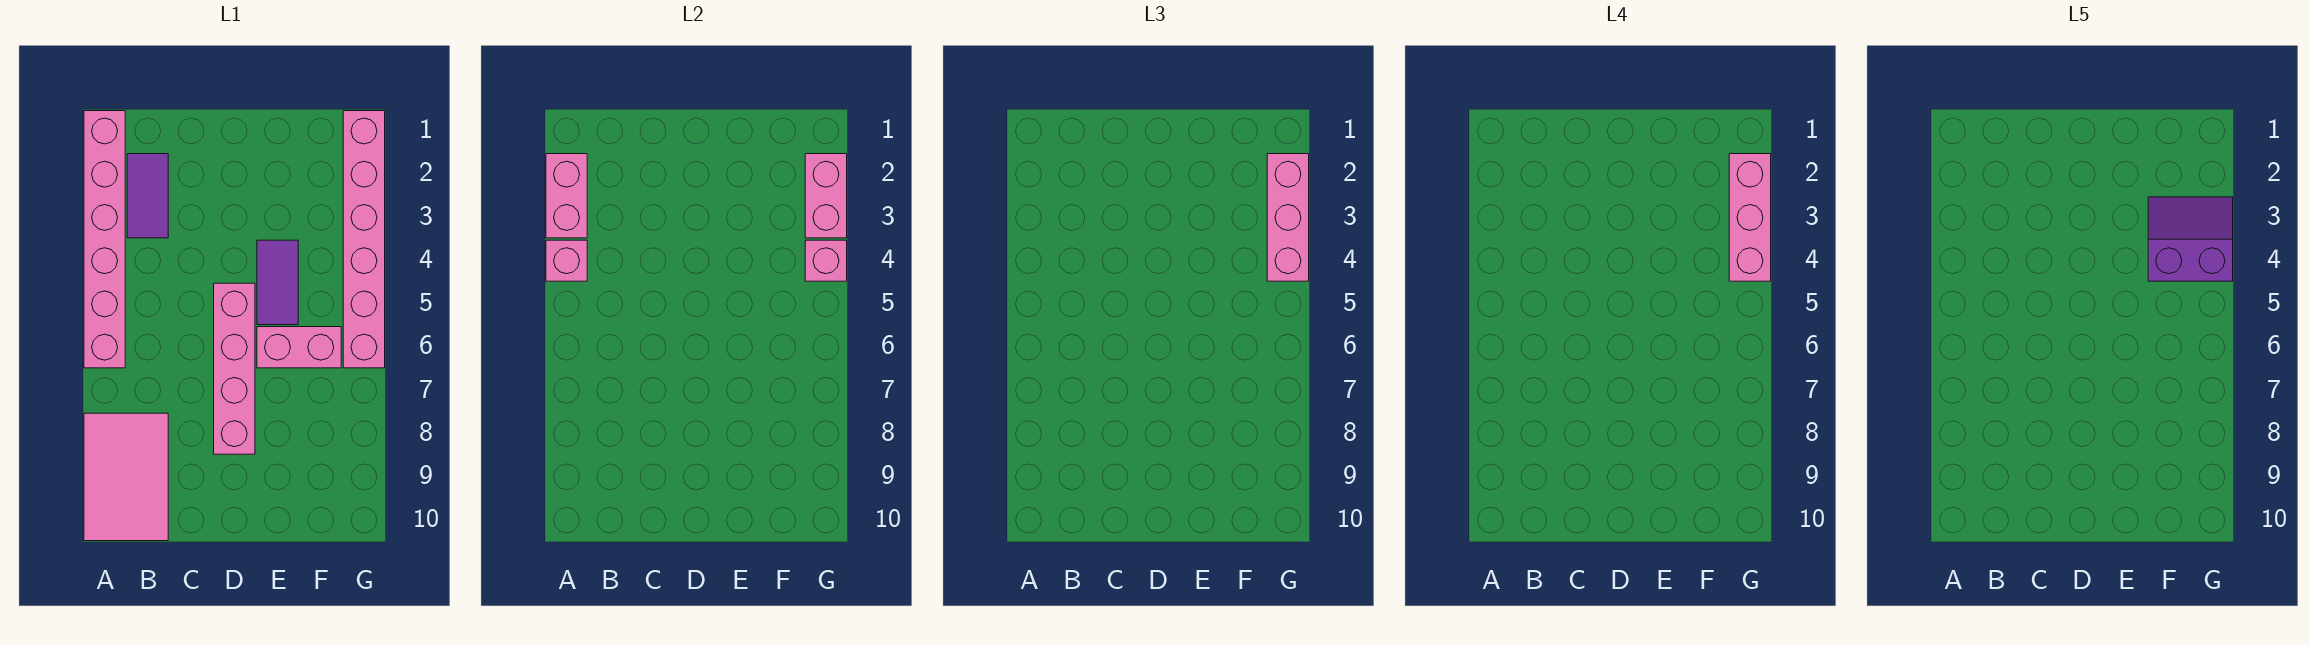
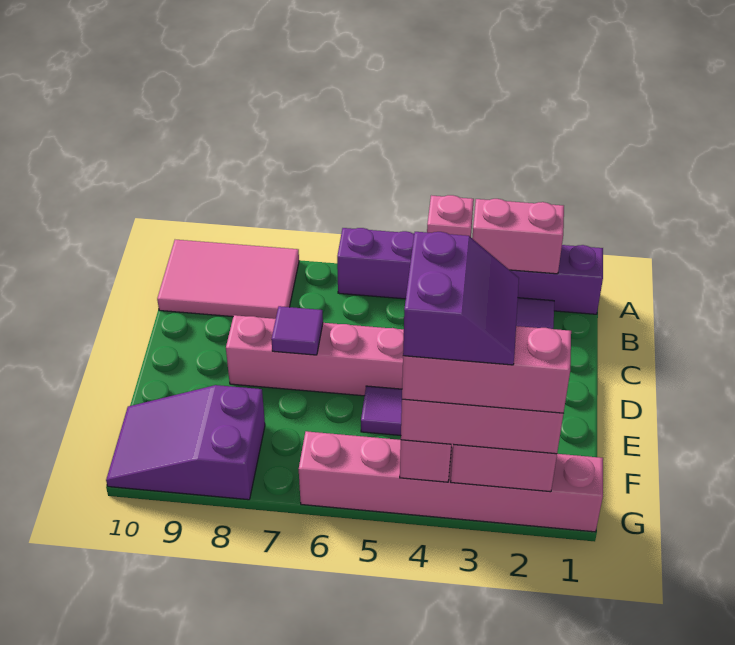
pink brick A1:A6 level 1 -> purple brick A1:A6 level 1
none -> purple tile D7 level 2
pink brick E6:F6 level 1 -> none
none -> purple slope F8:G10 level 1 top 8

